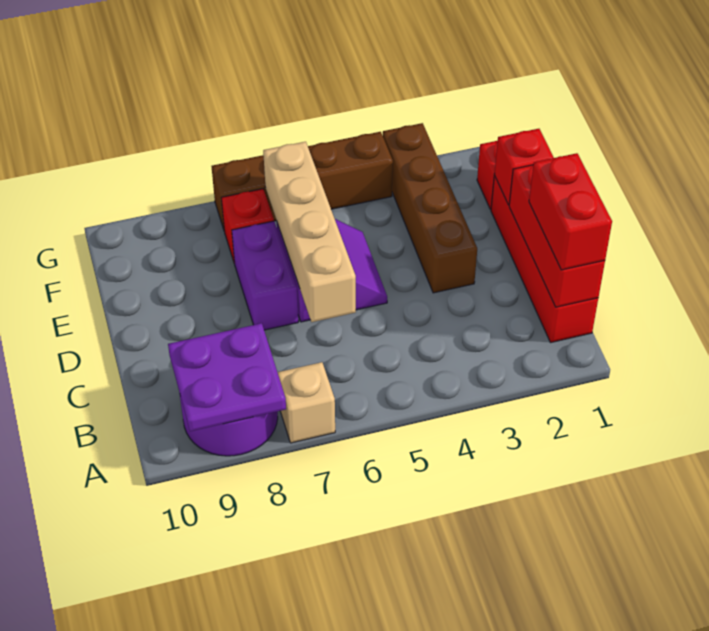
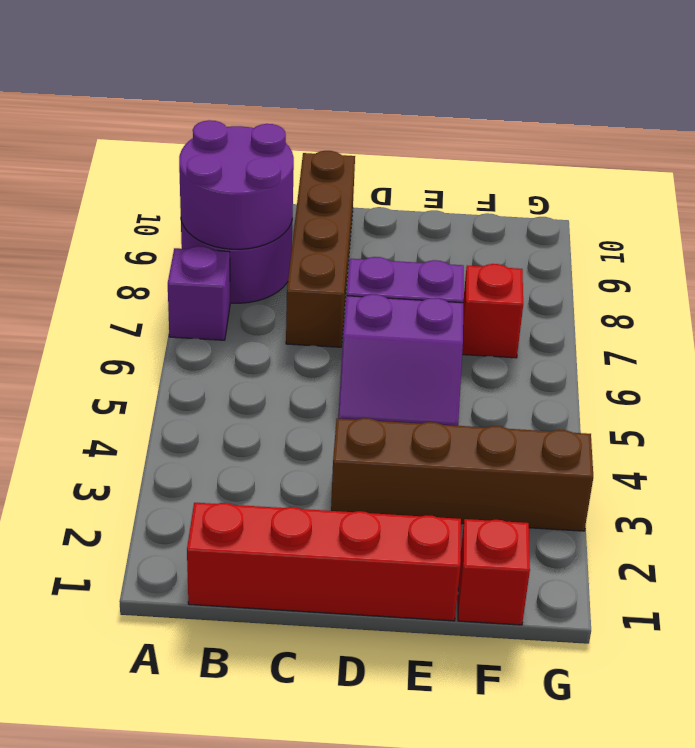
tan brick A7 level 1 -> purple brick A7 level 1
purple plate A8:B9 level 2 -> purple round brick A8:B9 level 2
red brick B1:D1 level 2 -> none
red brick B1:C1 level 3 -> none
tan brick C6:F6 level 2 -> none
red brick E1 level 2 -> none
brown brick G4:G7 level 1 -> brown brick C7:C10 level 1

